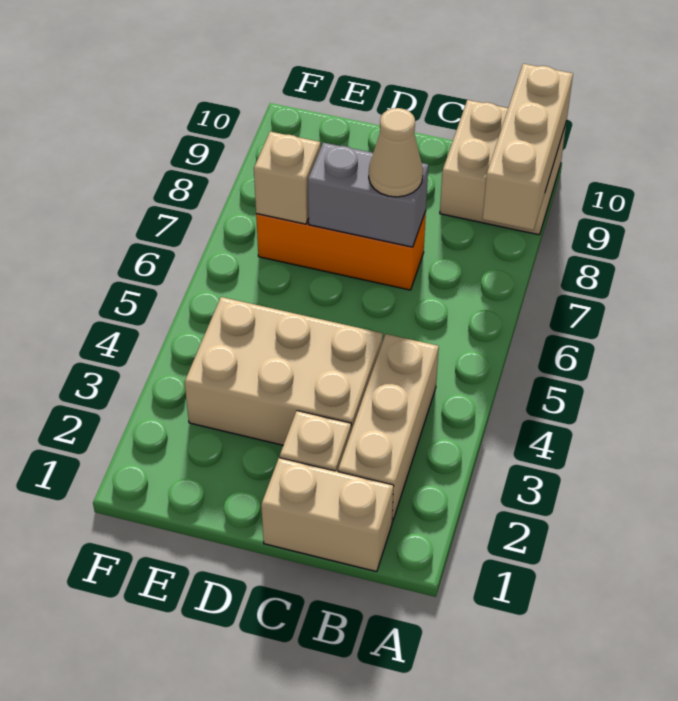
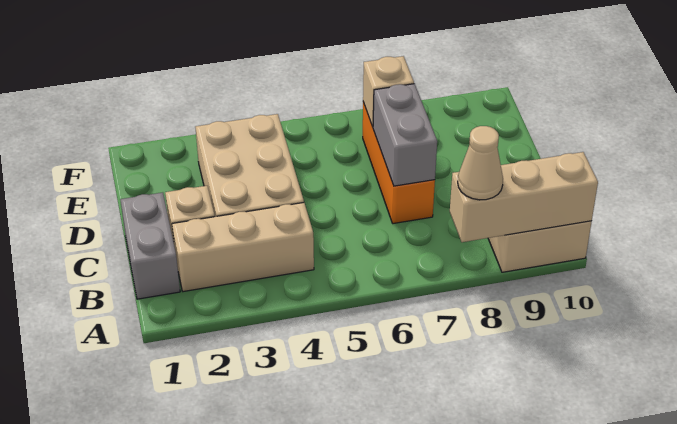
tan brick B1:C1 level 1 -> grey brick B1:C1 level 1
tan cone C7 level 3 -> tan cone A8 level 3

